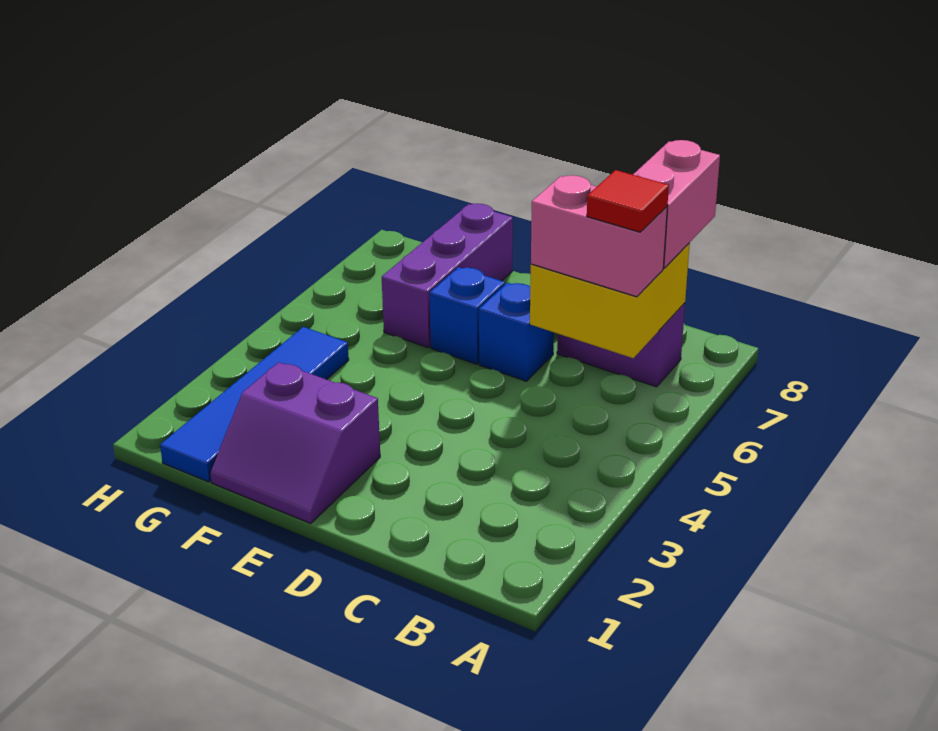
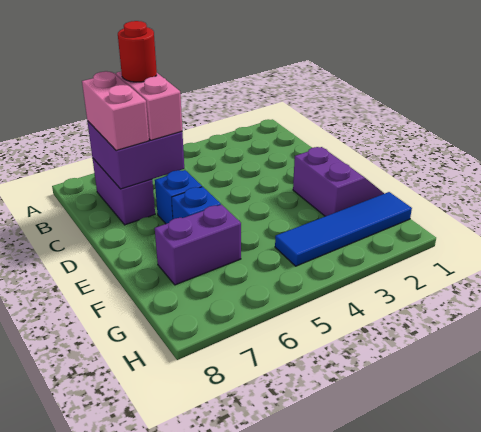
yellow brick B6:C7 level 2 -> purple brick B6:C7 level 2
red tile B6 level 4 -> red round brick B6 level 4
pink brick B7:B8 level 3 -> pink brick B7:C7 level 3
purple brick F6:F8 level 1 -> purple brick F6:F7 level 1

